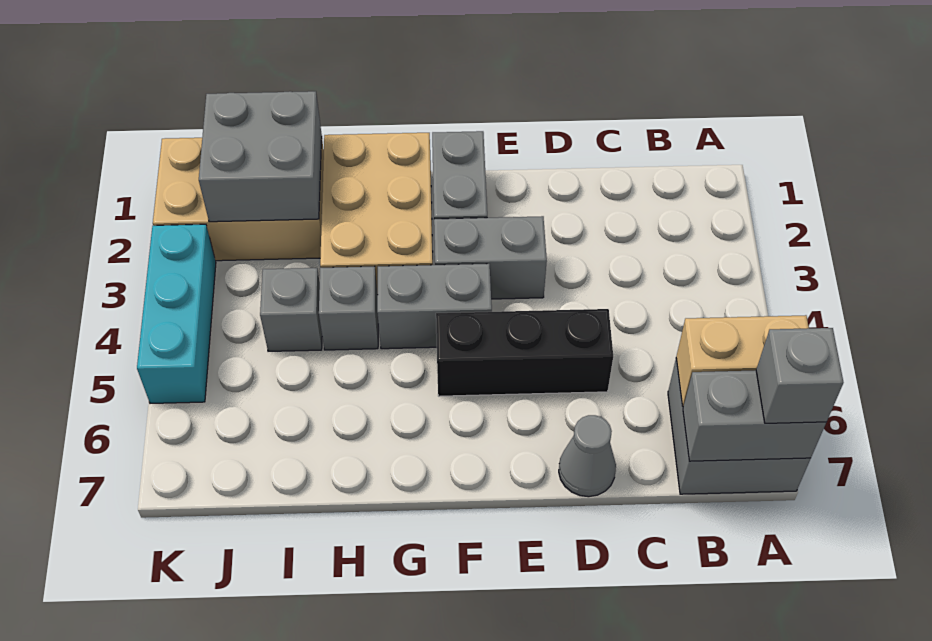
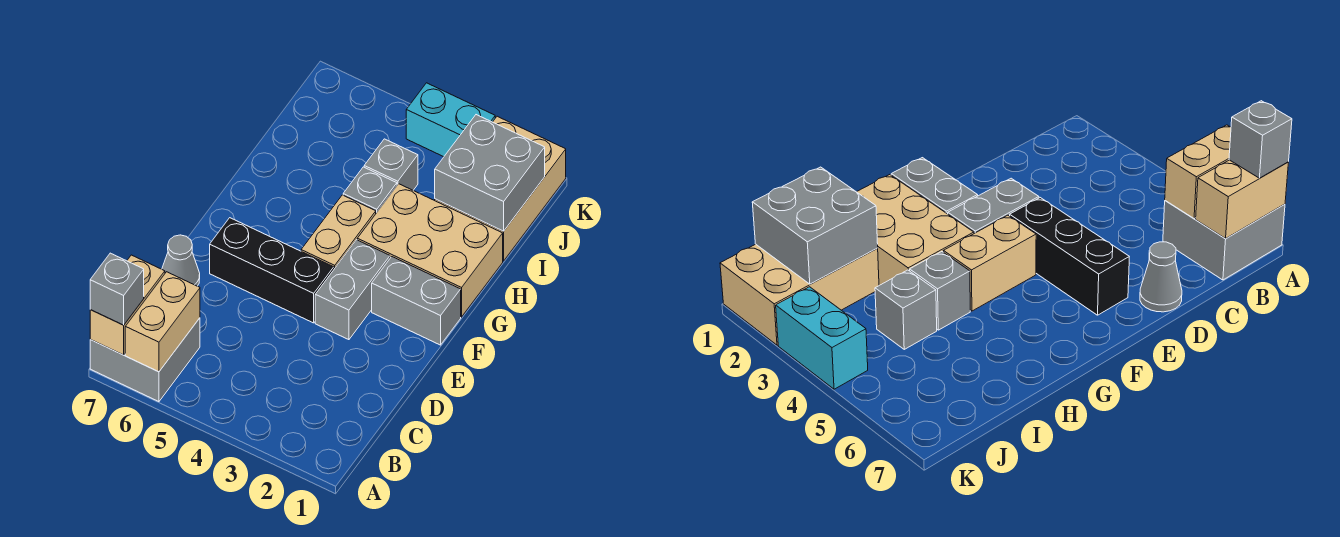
grey brick A7:B7 level 2 -> tan brick A7:B7 level 2
black brick D5:F5 level 1 -> black brick E4:E6 level 1
grey brick F4:G4 level 1 -> tan brick F4:G4 level 1
cyan brick K3:K5 level 1 -> cyan brick K3:K4 level 1

